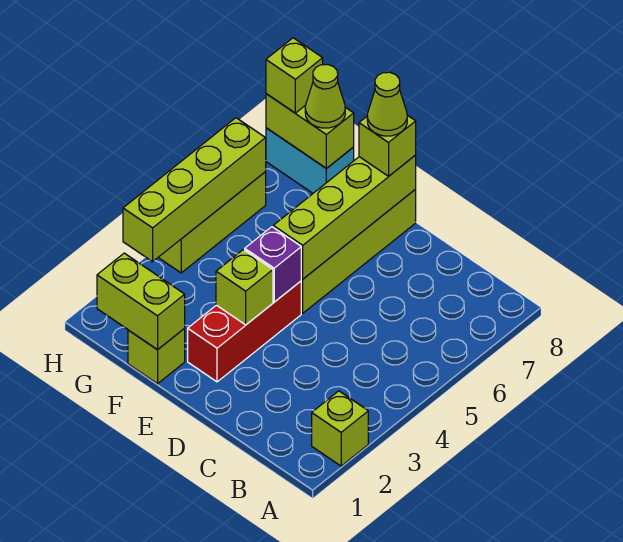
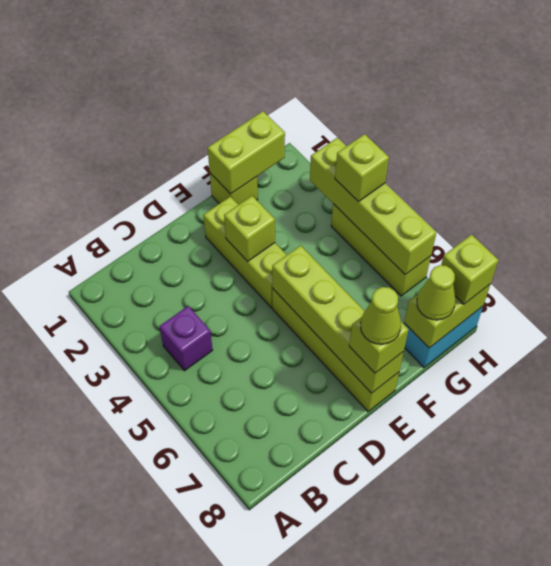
lime brick A2 level 1 -> lime brick H4 level 3
red brick E2:E4 level 1 -> lime brick E2:E4 level 1
purple brick E4 level 2 -> purple brick B4 level 1

